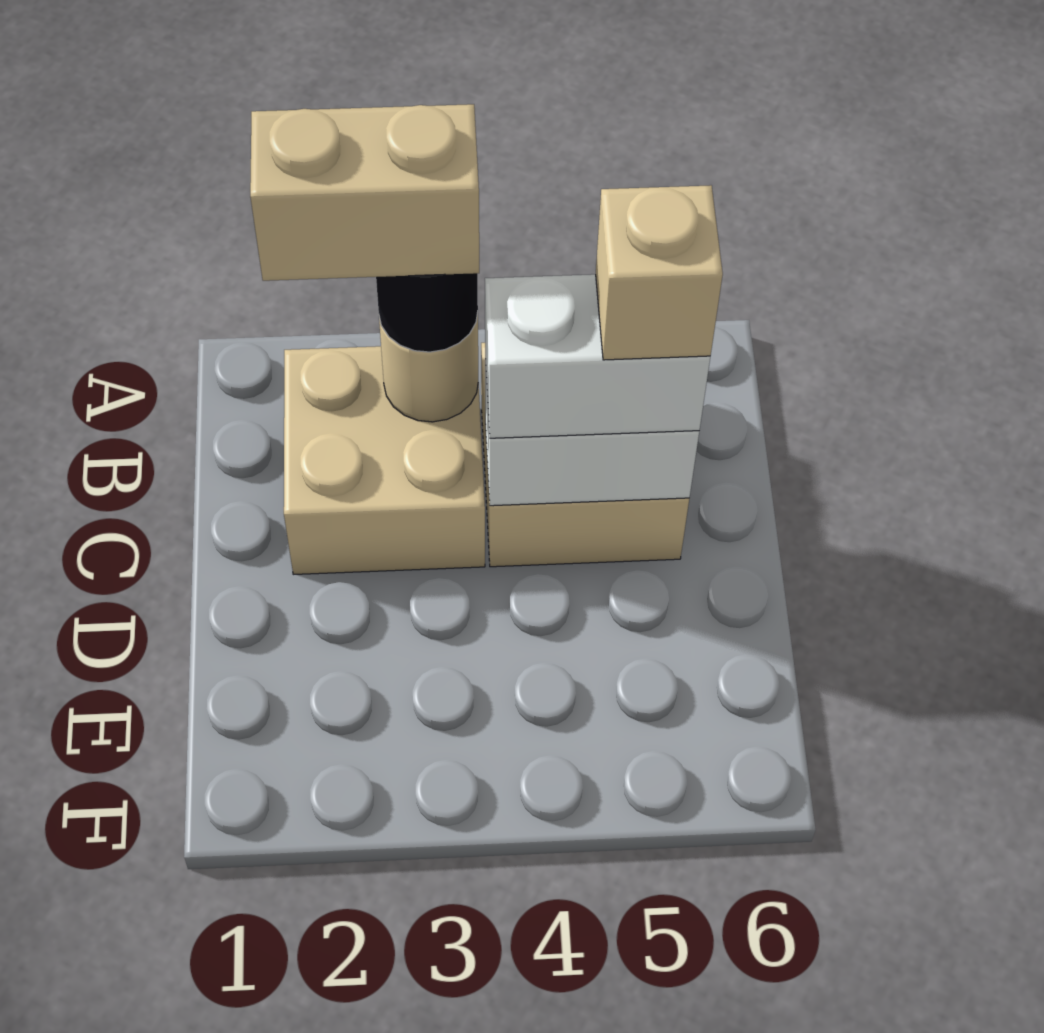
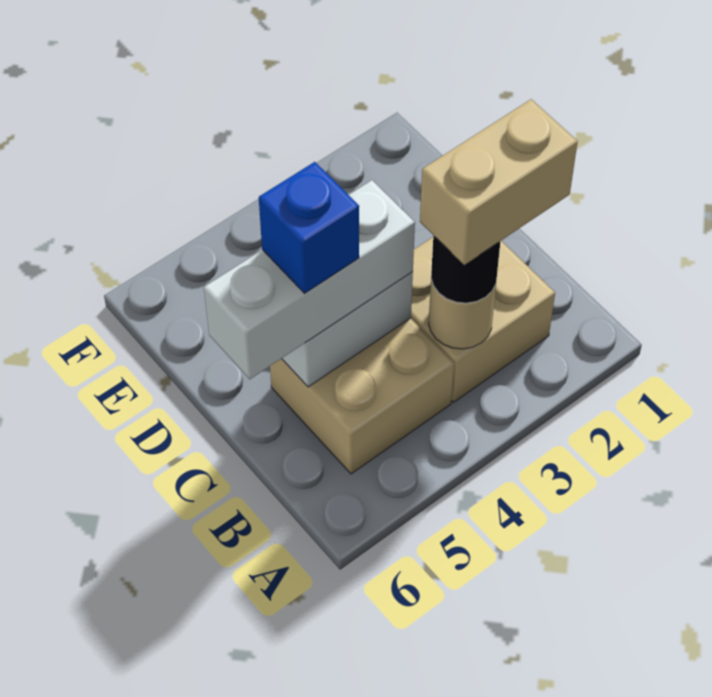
white brick C4:C5 level 3 -> white brick C4:C6 level 3
tan brick C5 level 4 -> blue brick C5 level 4

